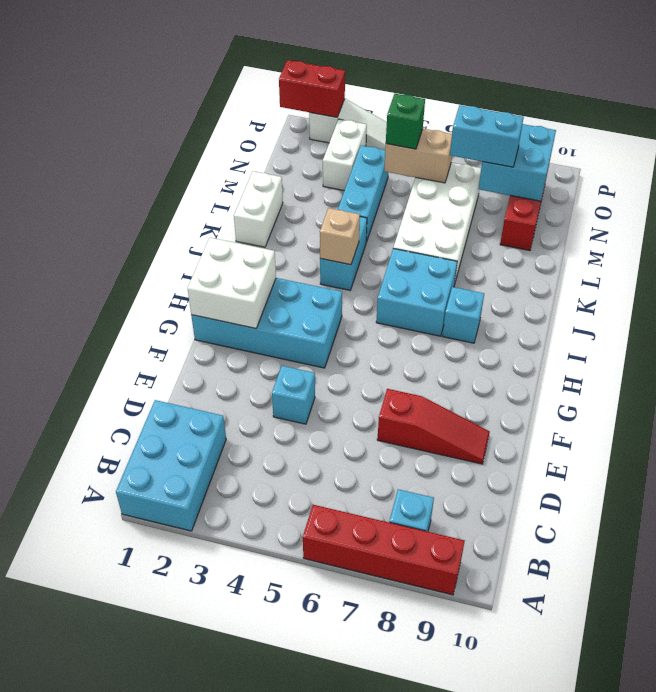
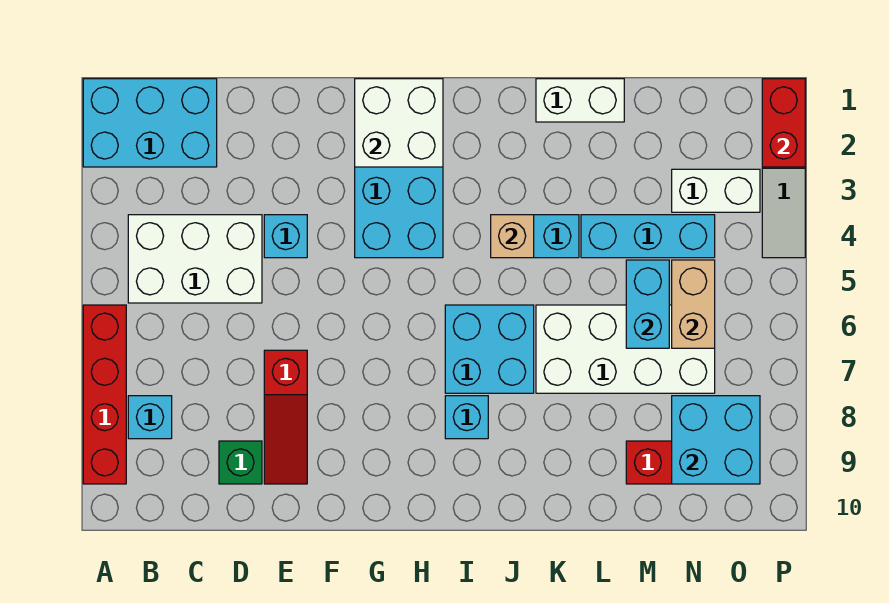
none -> white brick B4:D5 level 1
green brick N5 level 3 -> green brick D9 level 1
cyan brick N7:N8 level 3 -> cyan brick M5:M6 level 2

